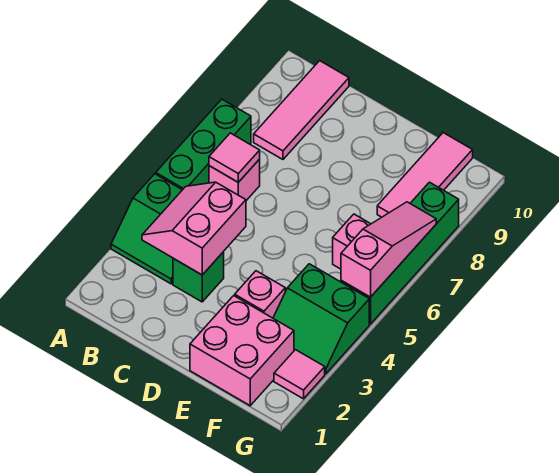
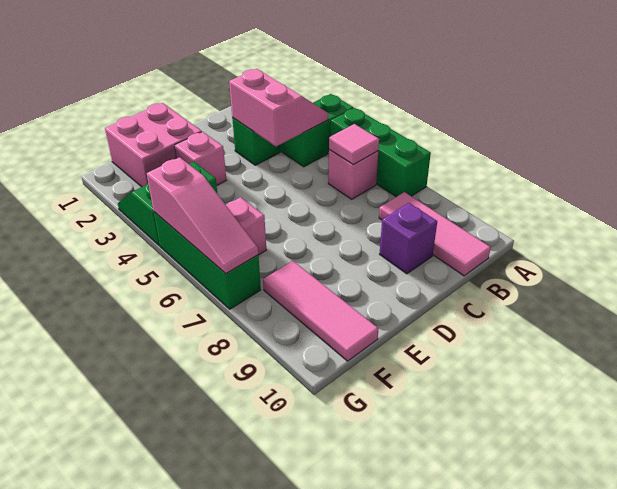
none -> purple brick C9 level 1
pink tile G2 level 1 -> none
green brick G5:G8 level 1 -> green brick G5:G7 level 1

